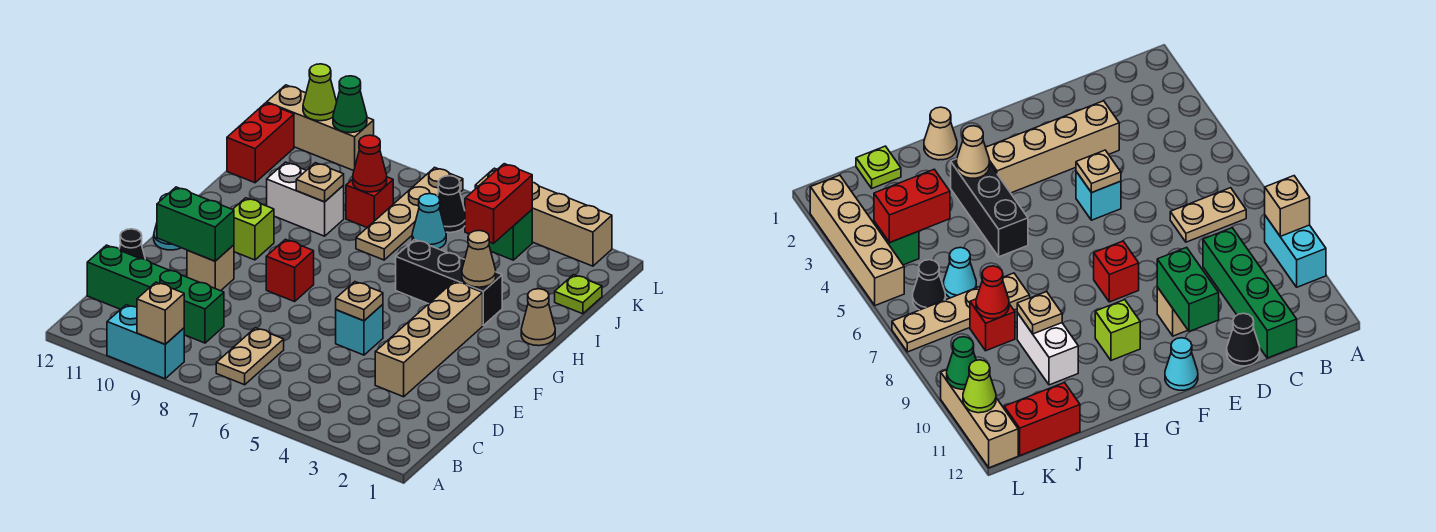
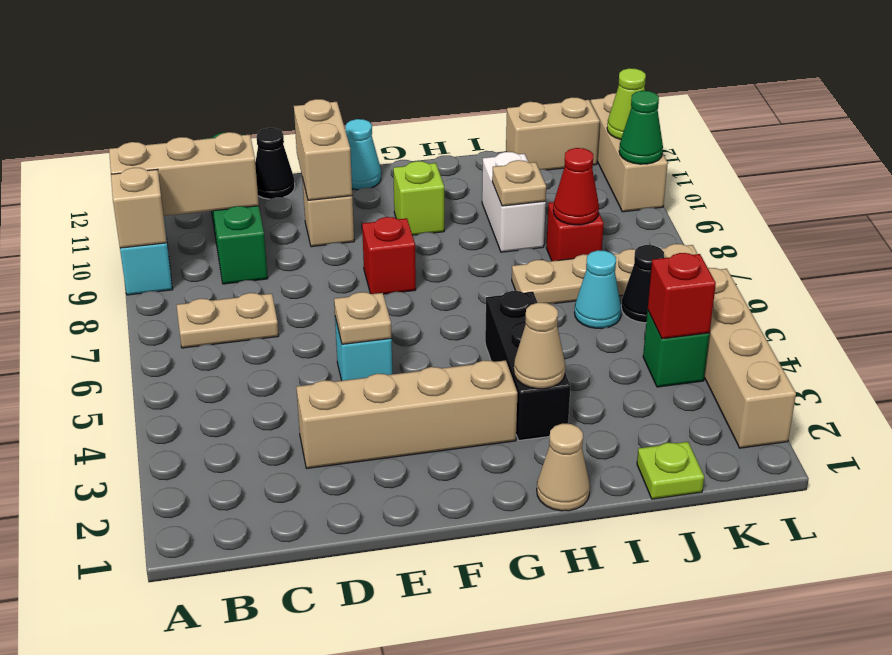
none -> tan brick A10:C10 level 2
green brick E10:E11 level 2 -> tan brick E10:E11 level 2
red brick J4:K4 level 2 -> red brick K4 level 2
red brick J12:K12 level 1 -> tan brick J12:K12 level 1

